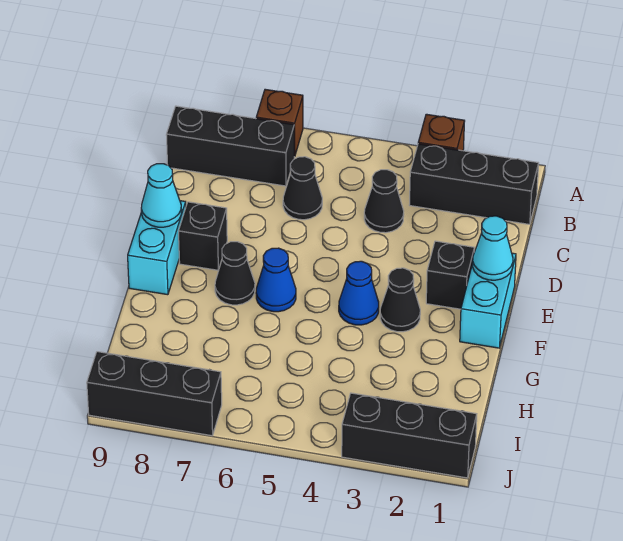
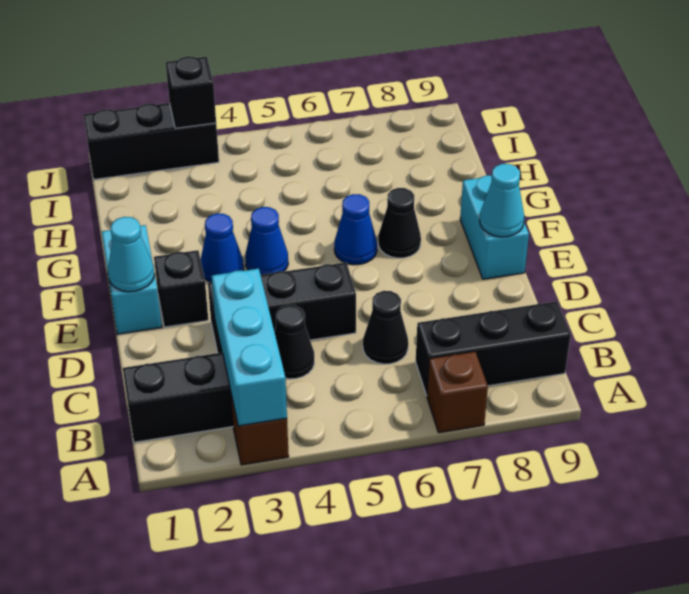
none -> cyan brick A3:C3 level 2
black brick E8 level 1 -> black brick J3 level 2
black cone F3 level 1 -> blue cone F3 level 1
black brick J7:J9 level 1 -> black brick D3:D5 level 1

